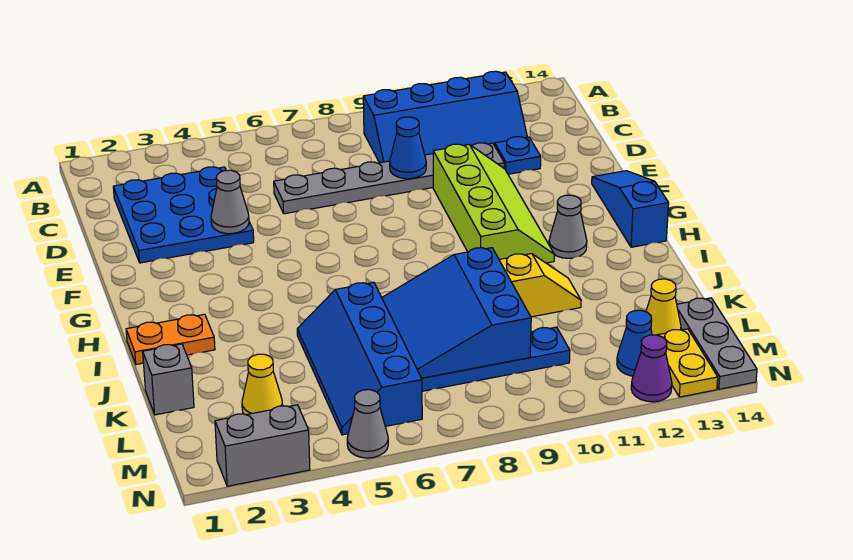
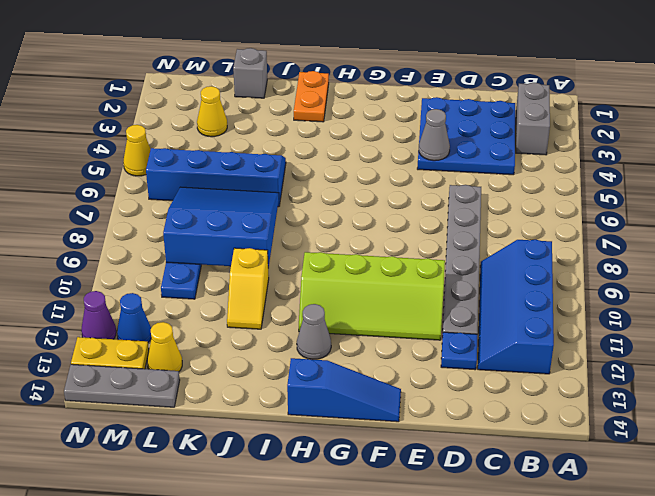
blue cone D9 level 2 -> none
grey brick N2:N3 level 1 -> grey brick B2:B3 level 1
grey cone N5 level 1 -> yellow cone N5 level 1

